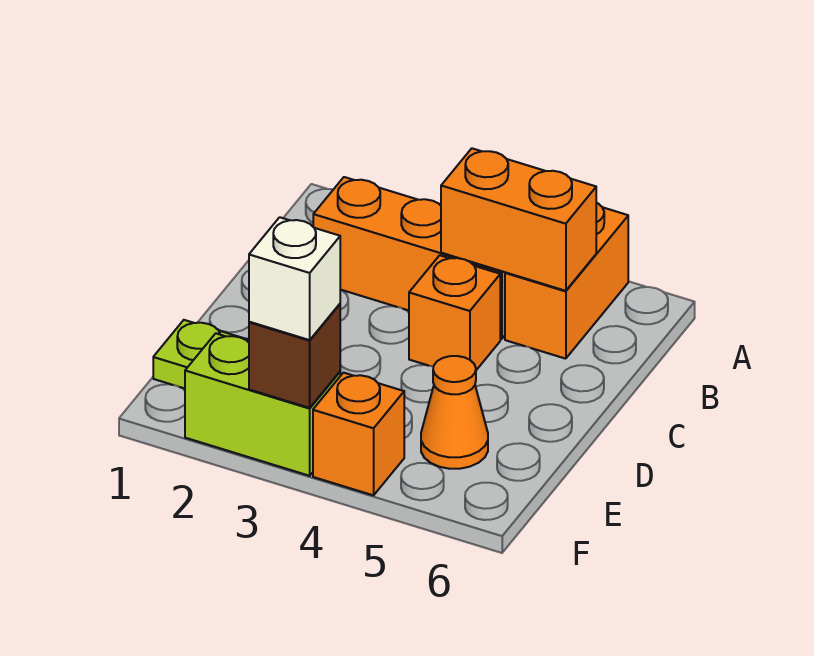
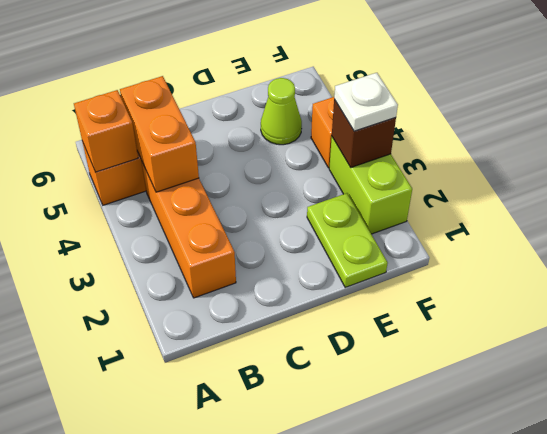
orange brick C4 level 1 -> orange brick A5 level 2
orange cone E5 level 1 -> lime cone E5 level 1
white brick F3 level 3 -> white plate F3 level 3

